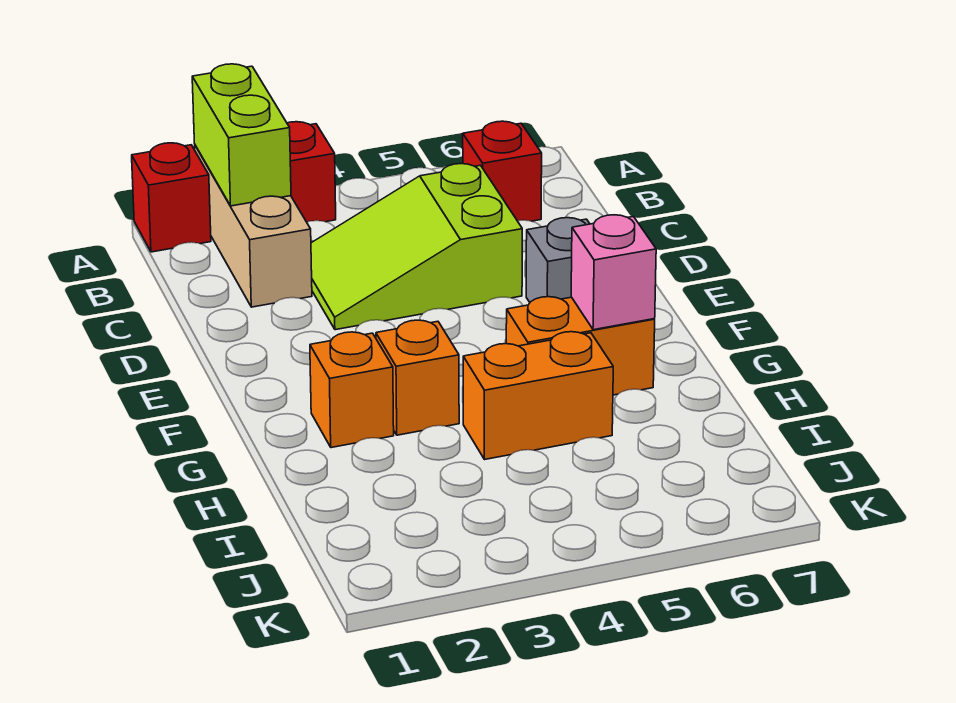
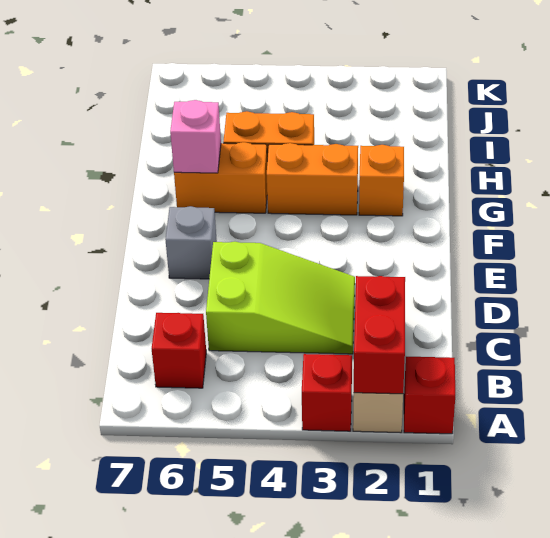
lime brick A2:B2 level 2 -> red brick A2:B2 level 2
orange brick G3 level 1 -> orange brick G3:G4 level 1

